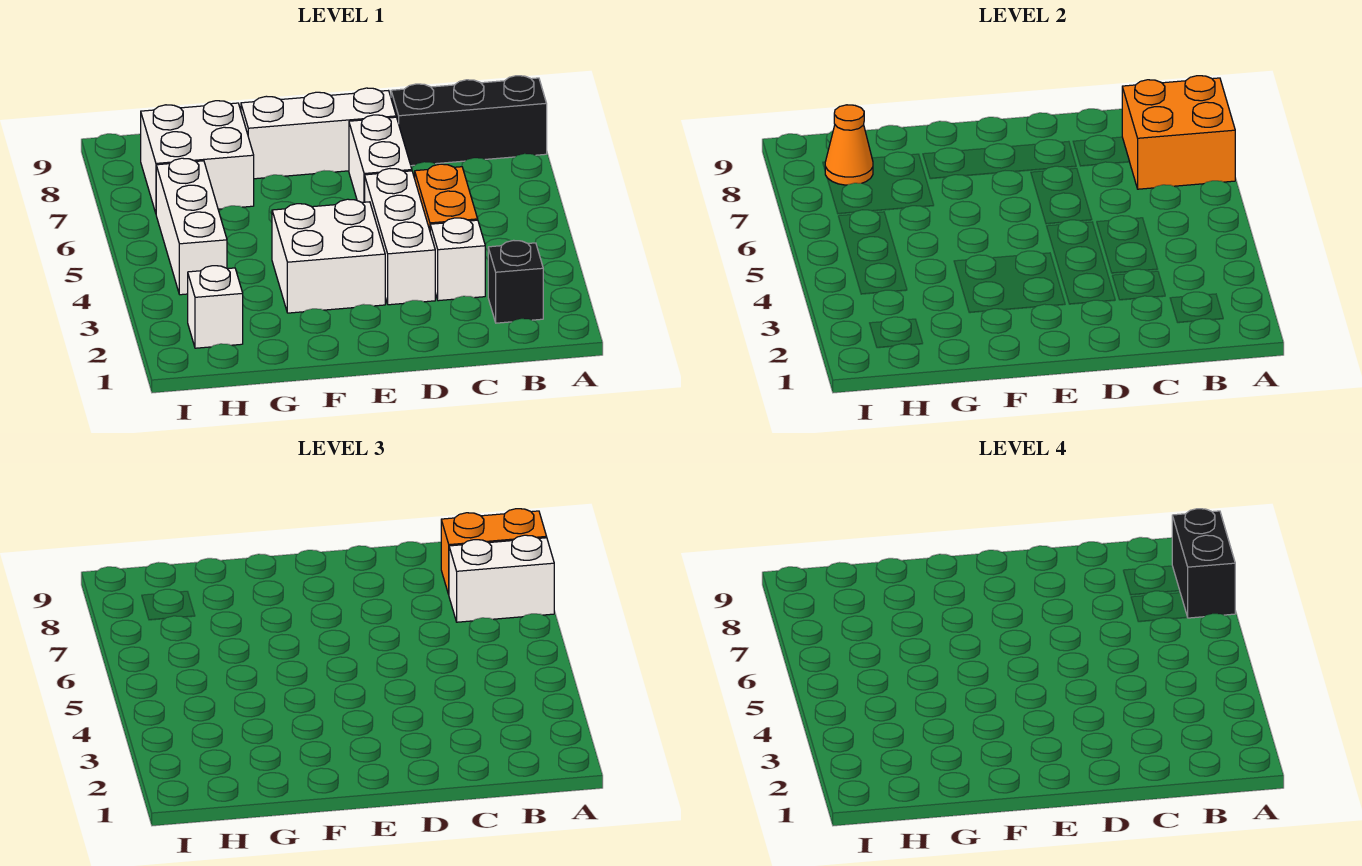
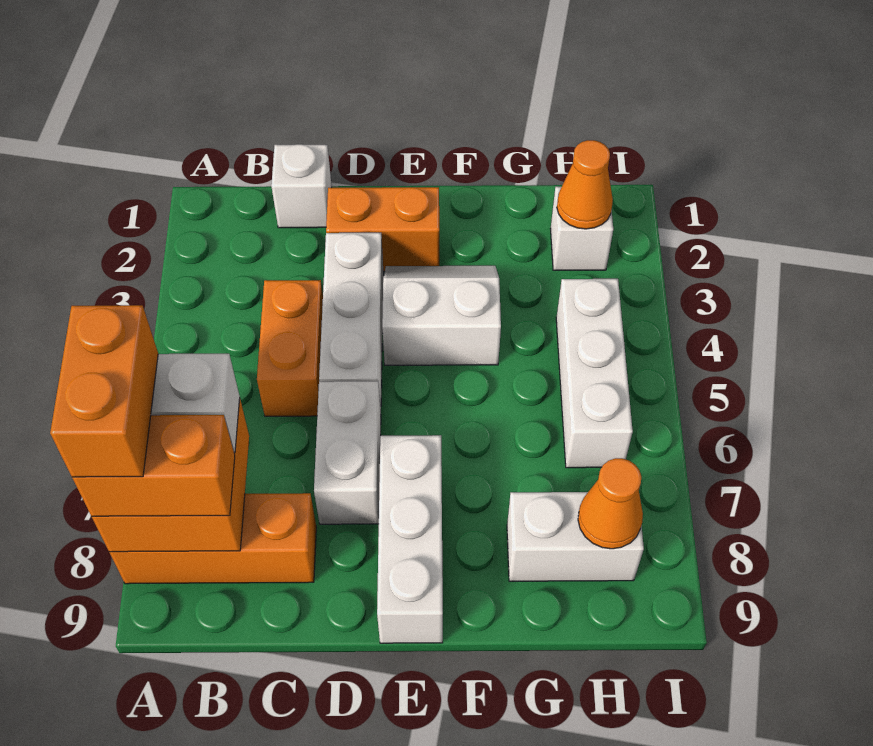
black brick A7:A8 level 4 -> orange brick A7:A8 level 4
black brick A8:C8 level 1 -> orange brick A8:C8 level 1
black brick B2 level 1 -> none
white brick C3 level 1 -> white brick C1 level 1
none -> orange brick D2:E2 level 1
white brick D8:F8 level 1 -> white brick E7:E9 level 1
white brick E3:F4 level 1 -> white slope E3:F4 level 1 top 4
white brick G7:H8 level 1 -> white brick G8:H8 level 1
none -> orange cone H2 level 2

